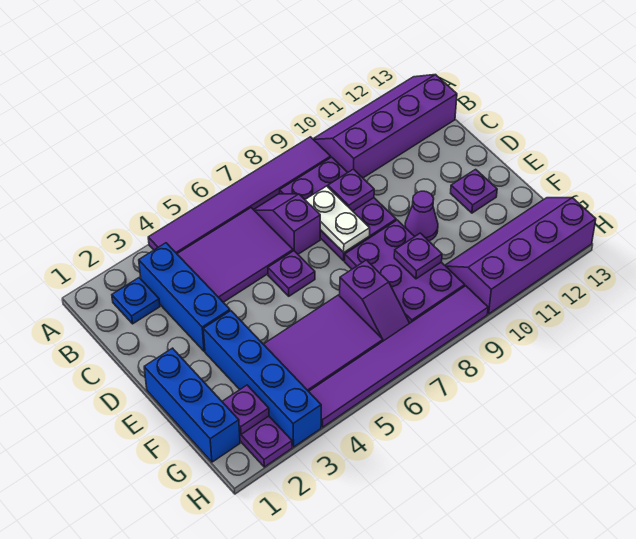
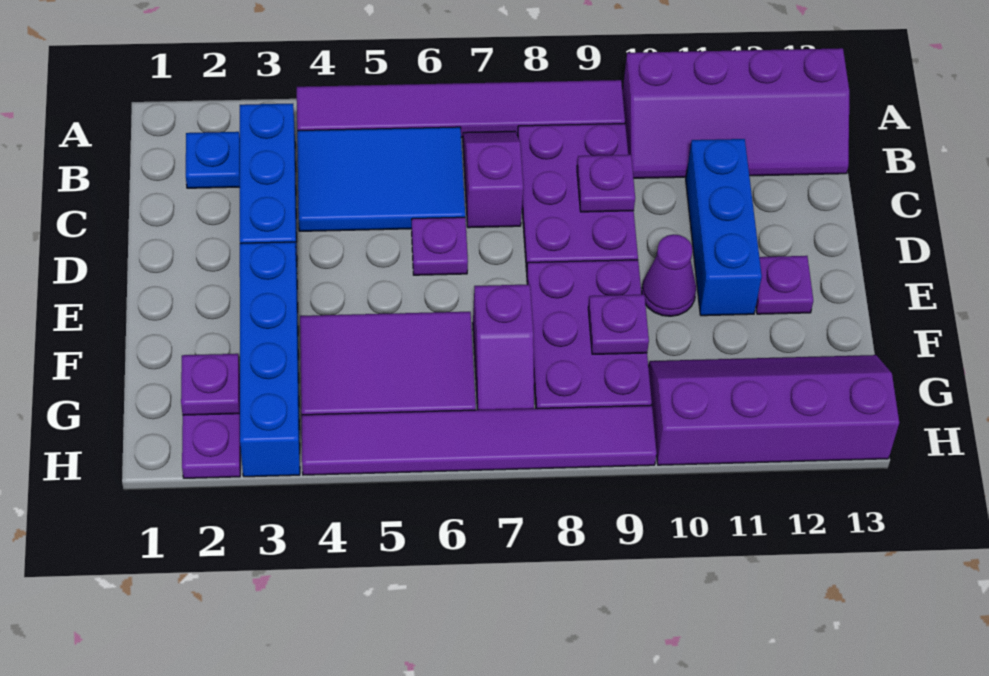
purple slope A10:B13 level 1 top B -> purple slope A10:B13 level 1 top A
purple tile B4:C6 level 1 -> blue tile B4:C6 level 1
white plate C8:D8 level 2 -> none
blue brick E1:G1 level 1 -> blue brick C11:E11 level 1

